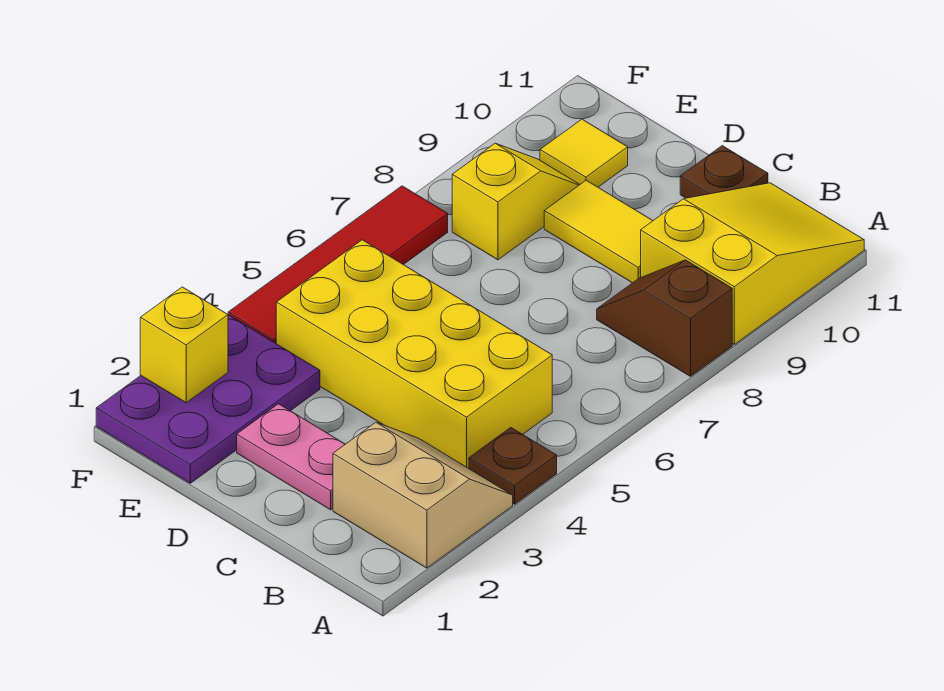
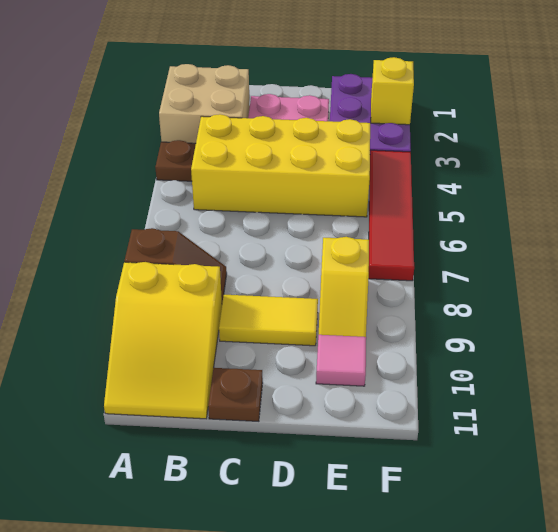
tan slope A2:B3 level 1 top 2 -> tan brick A2:B3 level 1
yellow tile E10 level 1 -> pink tile E10 level 1

